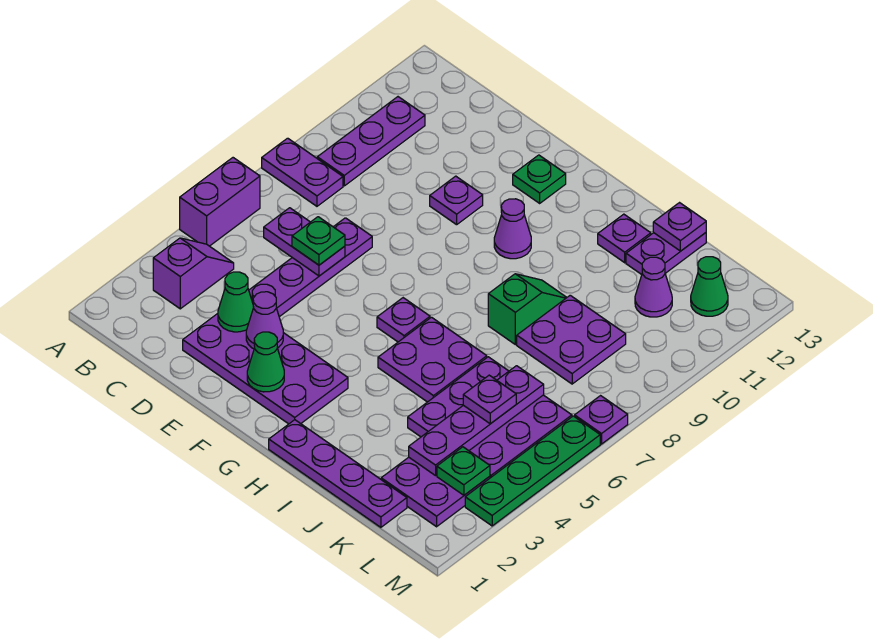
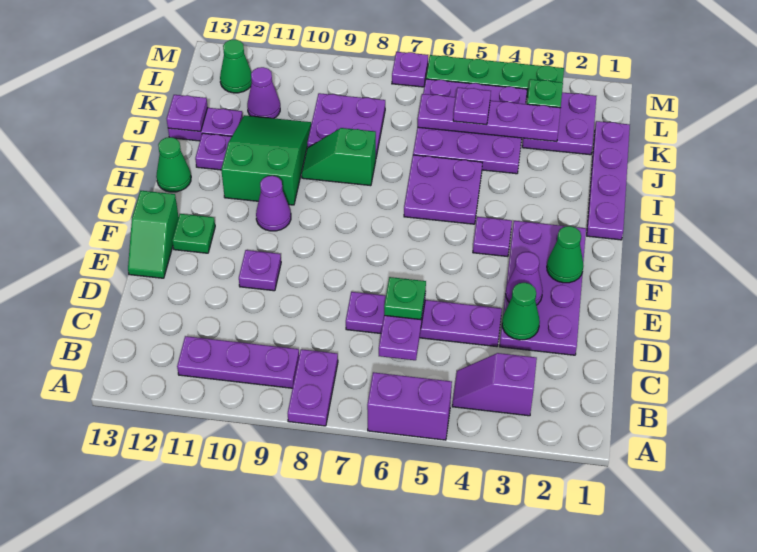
none -> green slope E13:F13 level 1 top F
purple plate G6 level 1 -> purple plate G4 level 1
none -> green slope H10:J11 level 1 top H
none -> green cone H13 level 1

